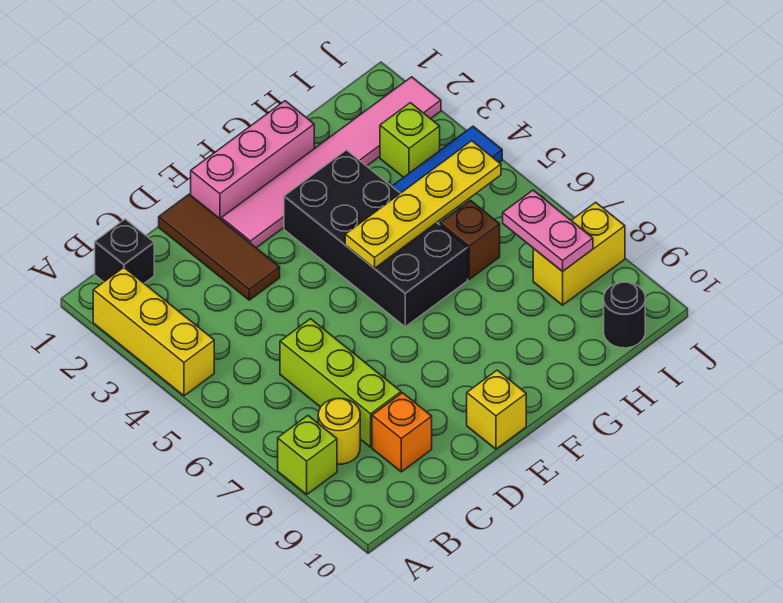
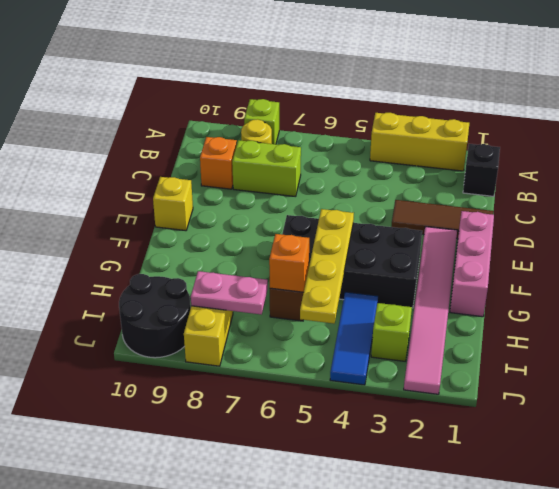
lime brick C6:C8 level 1 -> lime brick C7:C8 level 1
none -> orange brick H6 level 2
black round brick I10 level 1 -> black round brick I9:J10 level 1

